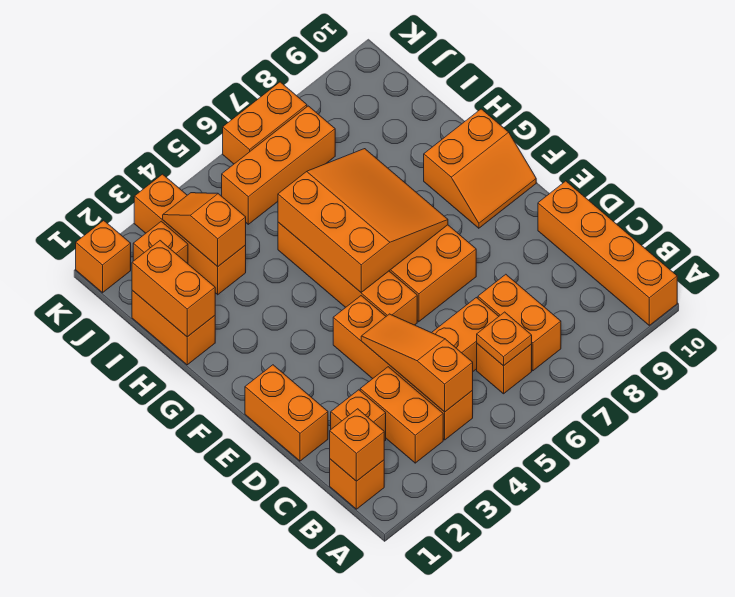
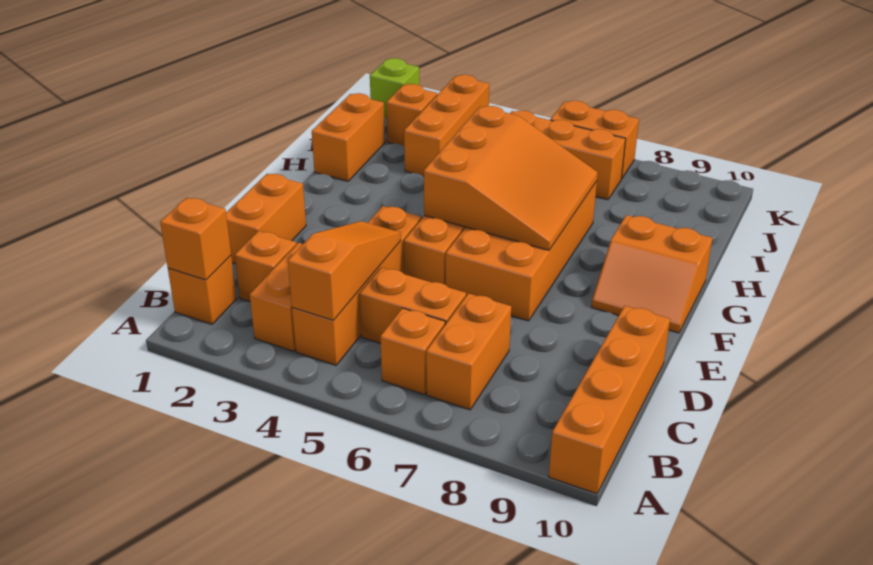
orange plate B6 level 2 -> none
orange brick H1:I1 level 2 -> none
orange slope I3:J3 level 2 top I -> none
orange brick K1 level 1 -> lime brick K1 level 1

